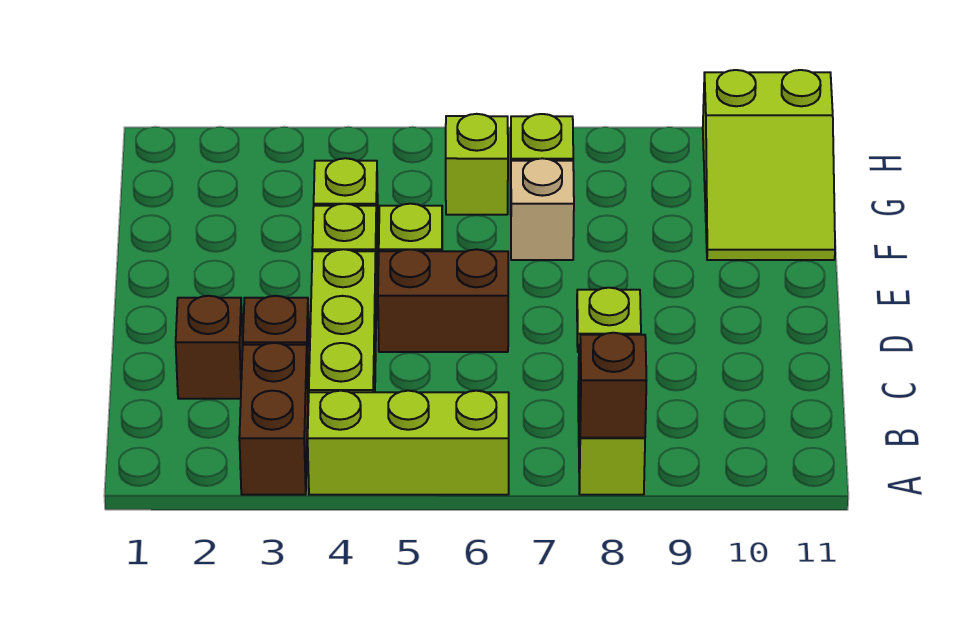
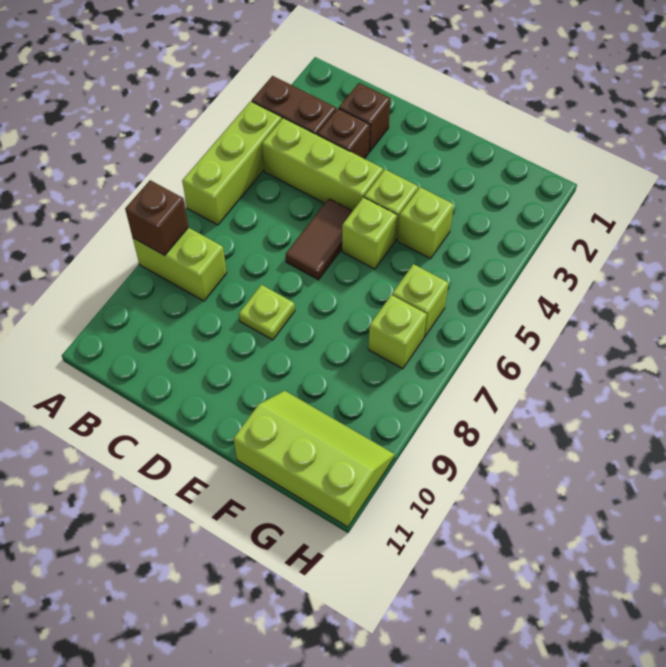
brown brick D5:D6 level 1 -> brown tile D5:D6 level 1
tan brick F7 level 1 -> none
lime slope F10:H11 level 1 top H -> lime slope F10:H11 level 1 top 11

